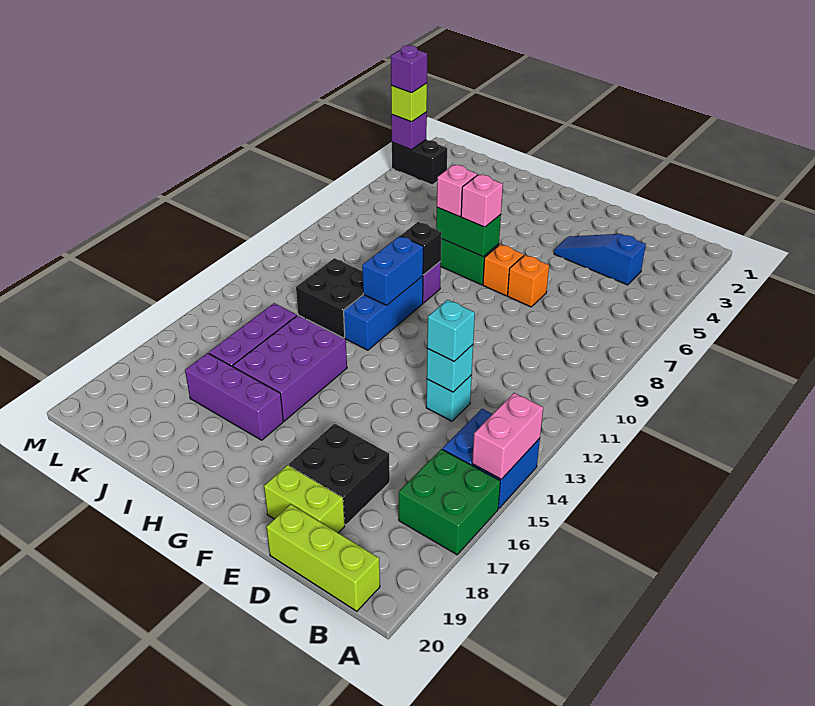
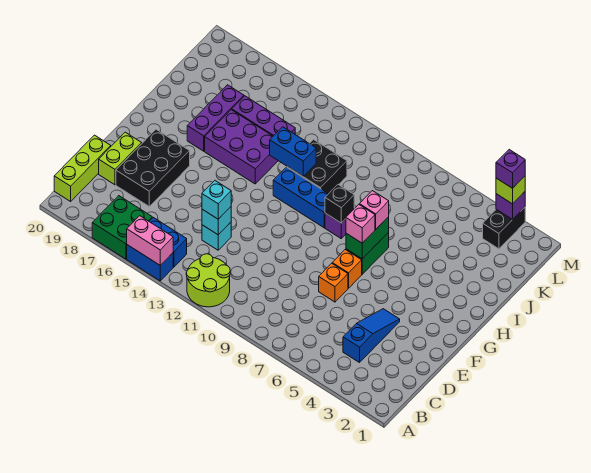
none -> lime round brick A11:B12 level 1
black brick D17:E18 level 1 -> black brick D17:F18 level 1
blue brick H10:H11 level 2 -> blue brick I12:I13 level 2

